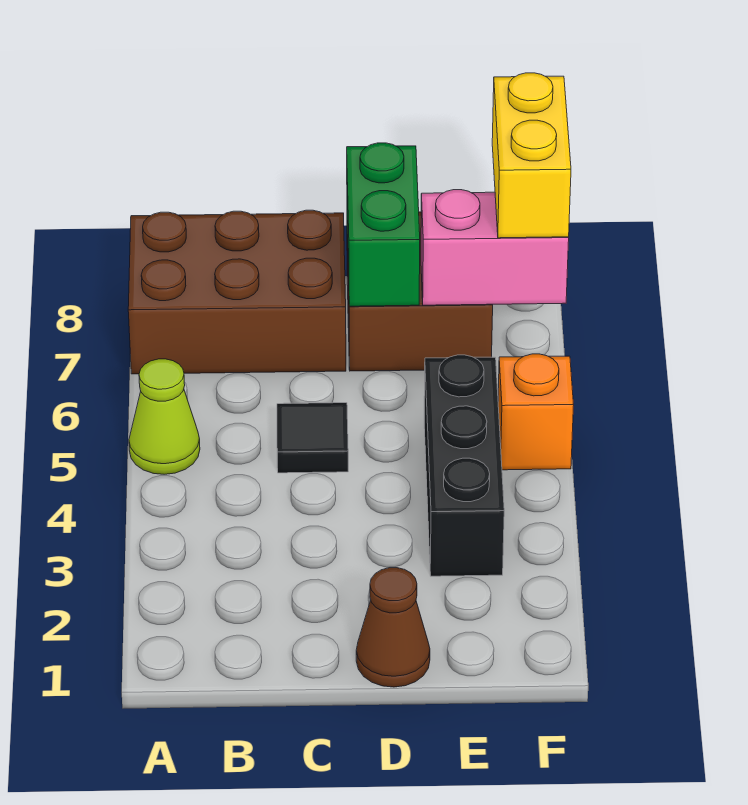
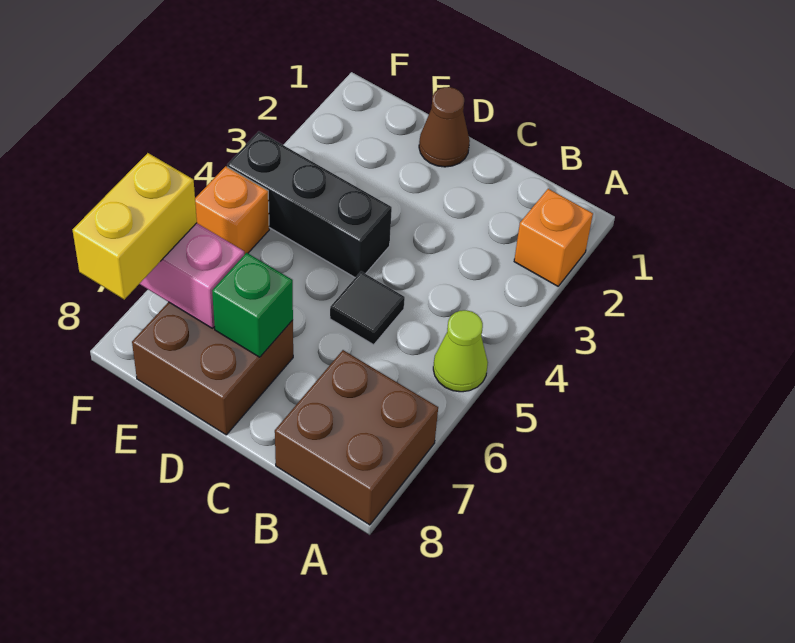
none -> orange brick A2 level 1
brown brick A7:C8 level 1 -> brown brick A7:B8 level 1
green brick D7:D8 level 2 -> green brick D7 level 2
black brick E3:E5 level 1 -> black brick D4:F4 level 1

